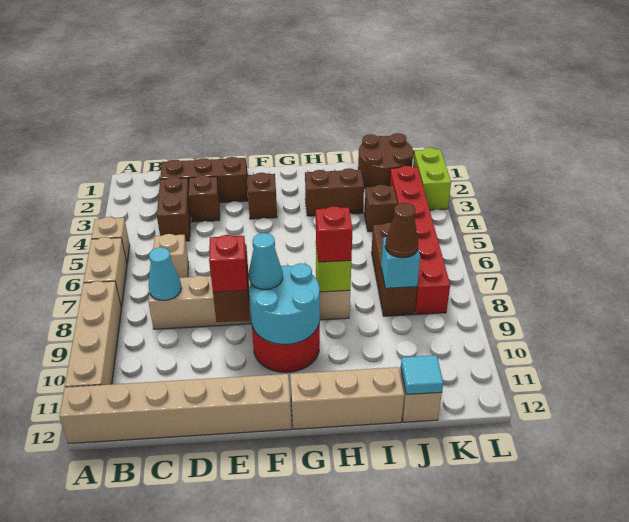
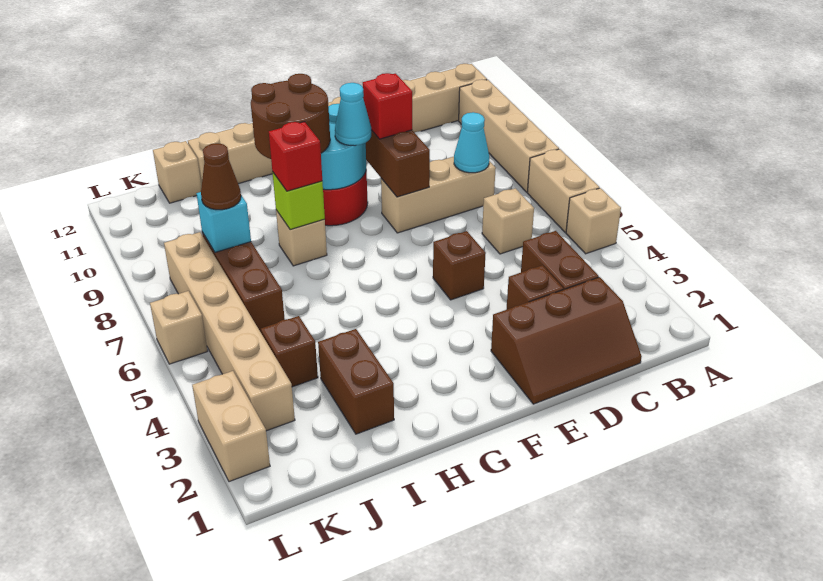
brown brick F3 level 1 -> brown brick E5 level 1
brown brick H3:I3 level 1 -> brown brick I2:I3 level 1
brown round brick J1:K2 level 1 -> brown round brick G9:H10 level 3
cyan tile J12 level 2 -> none
red brick K3:K8 level 1 -> tan brick K3:K8 level 1
lime brick L2:L3 level 1 -> tan brick L2:L3 level 1
none -> tan brick L6 level 1

